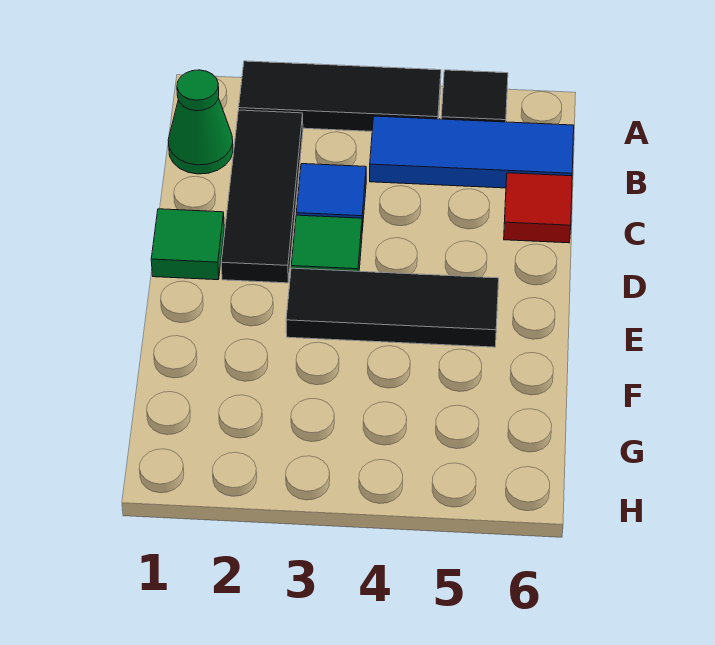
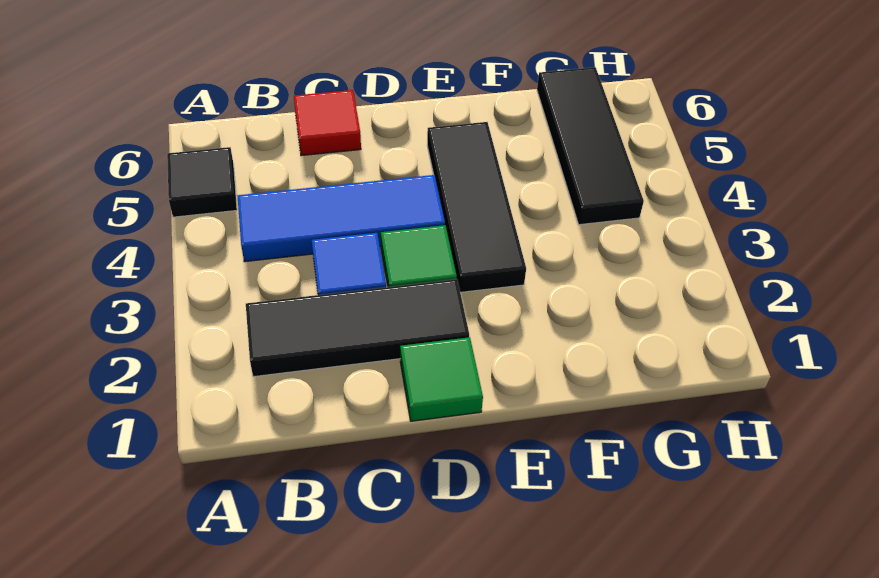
black tile A2:A4 level 1 -> black tile G4:G6 level 1
green cone B1 level 1 -> none
blue tile B4:B6 level 1 -> blue tile B4:D4 level 1

